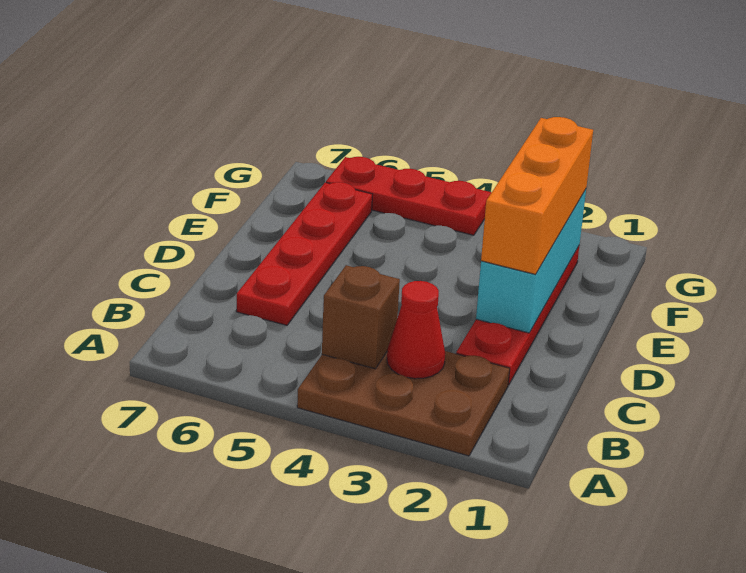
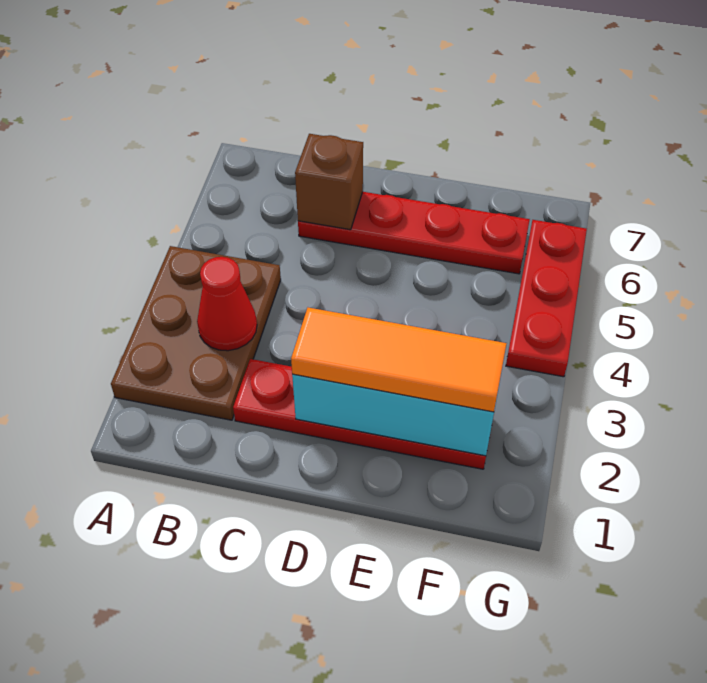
brown brick B4 level 2 -> brown brick C6 level 2
orange brick D2:F2 level 3 -> orange tile D2:F2 level 3

